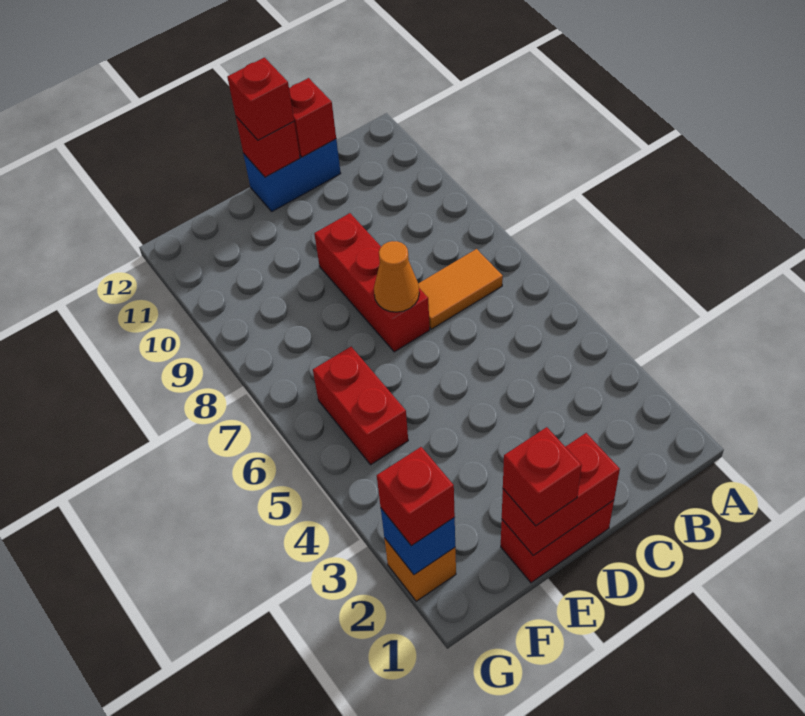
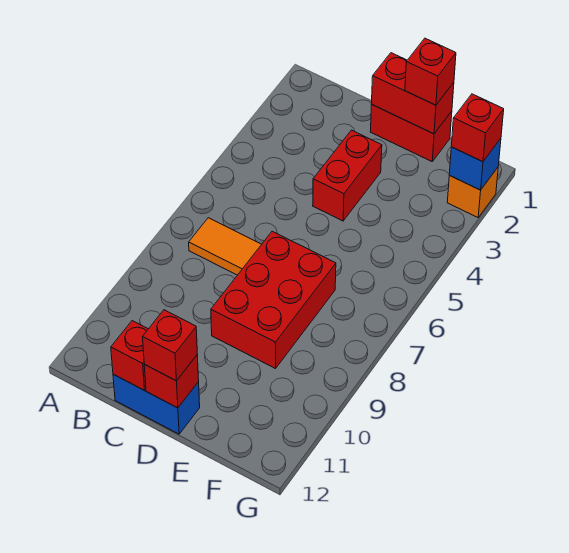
red brick D7:D9 level 1 -> red brick D7:E9 level 1
orange cone D7 level 2 -> none
red brick F5:F6 level 1 -> red brick D3:D4 level 1

